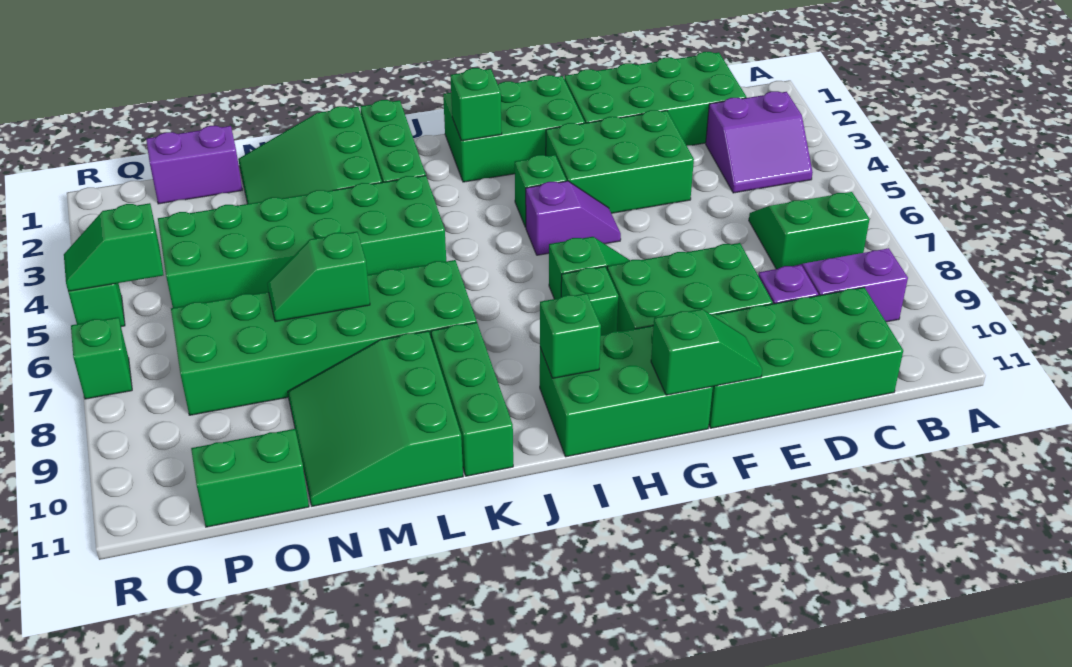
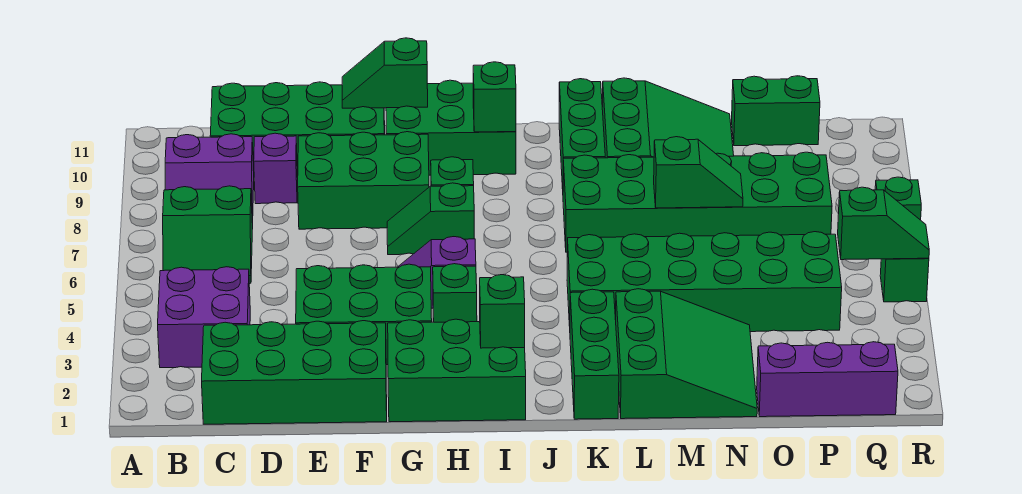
purple slope B3:C4 level 1 top 3 -> purple brick B3:C4 level 1
purple brick O1:P1 level 1 -> purple brick O1:Q1 level 1

